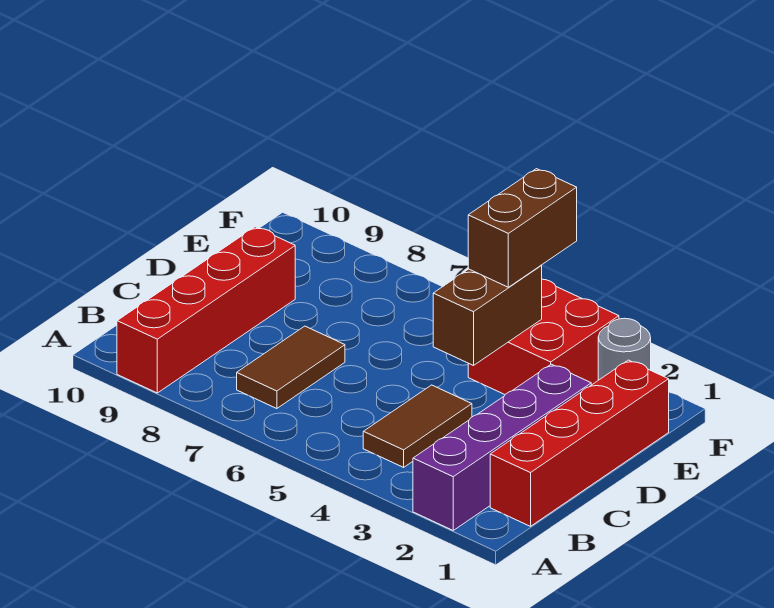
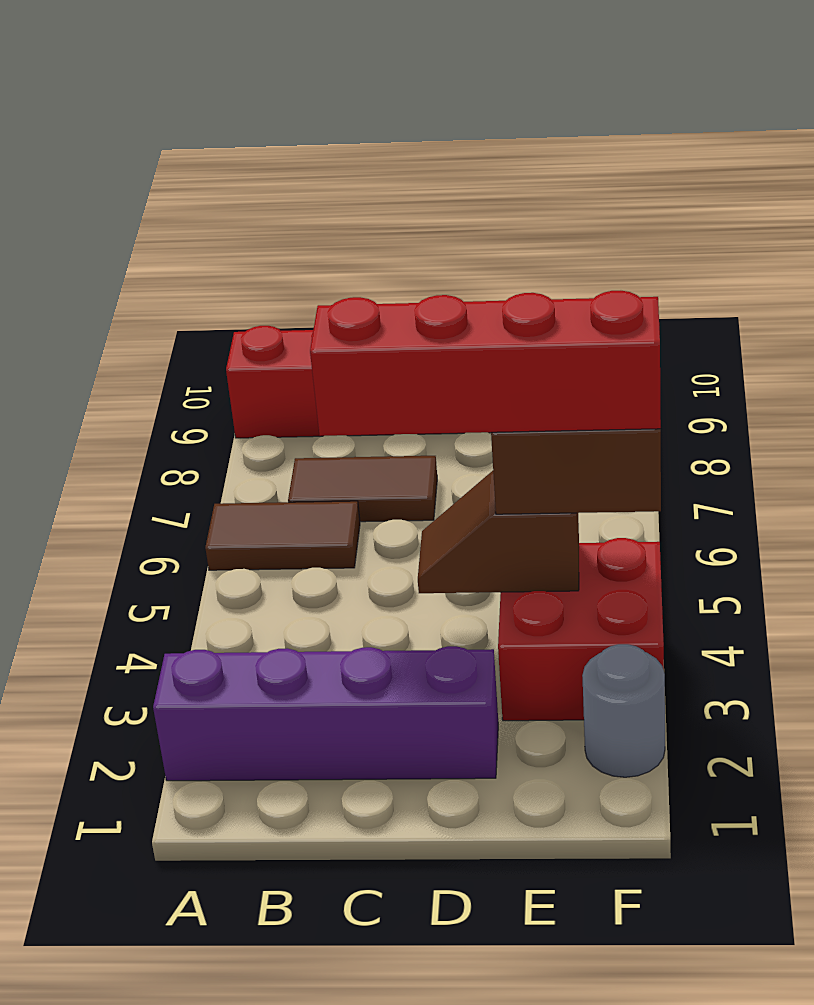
red brick B1:E1 level 1 -> red brick C4:F4 level 4
brown tile B4:C4 level 1 -> brown tile A6:B6 level 1
brown brick D4:E4 level 2 -> brown slope D4:E4 level 2 top E

